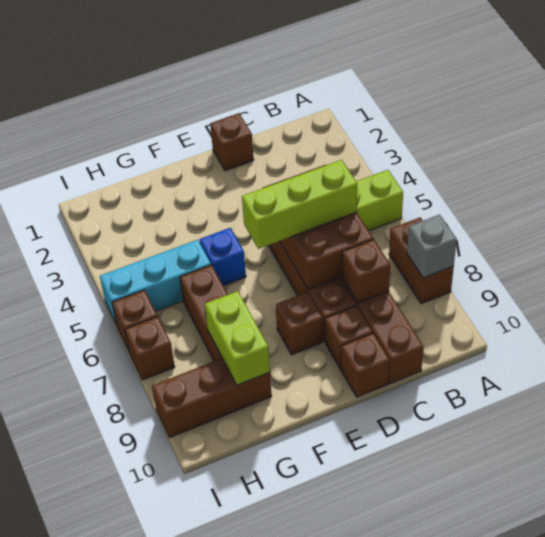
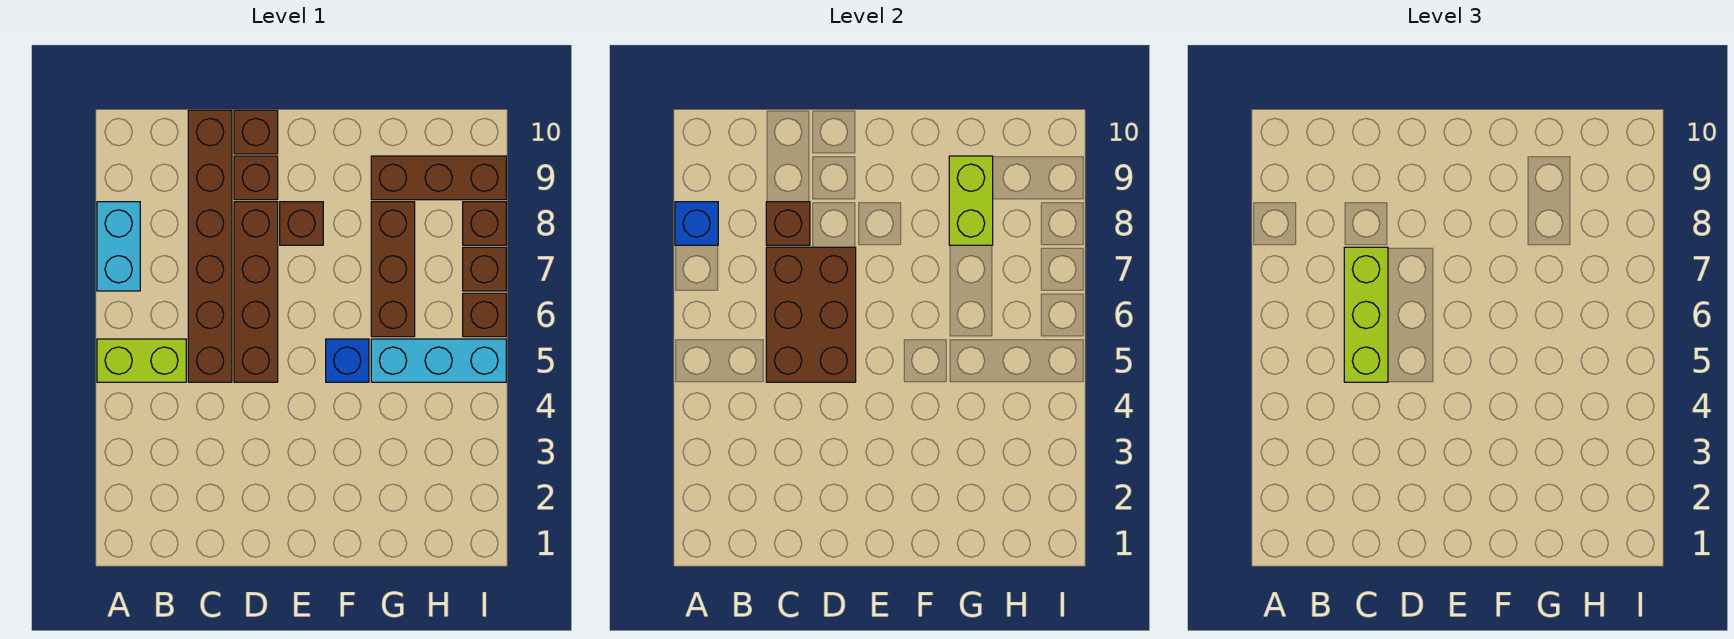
brown brick A7:A8 level 1 -> cyan brick A7:A8 level 1
grey brick A8 level 2 -> blue brick A8 level 2
lime brick C6:E6 level 3 -> lime brick C5:C7 level 3
brown brick D1 level 1 -> brown brick I8 level 1

